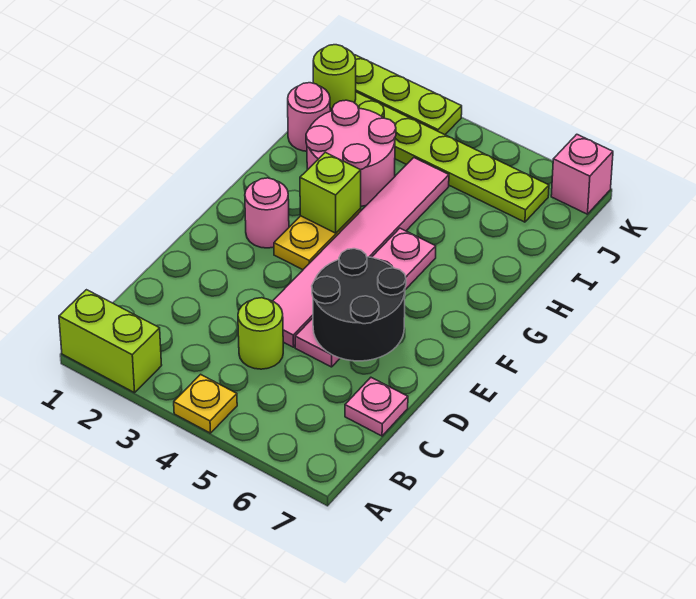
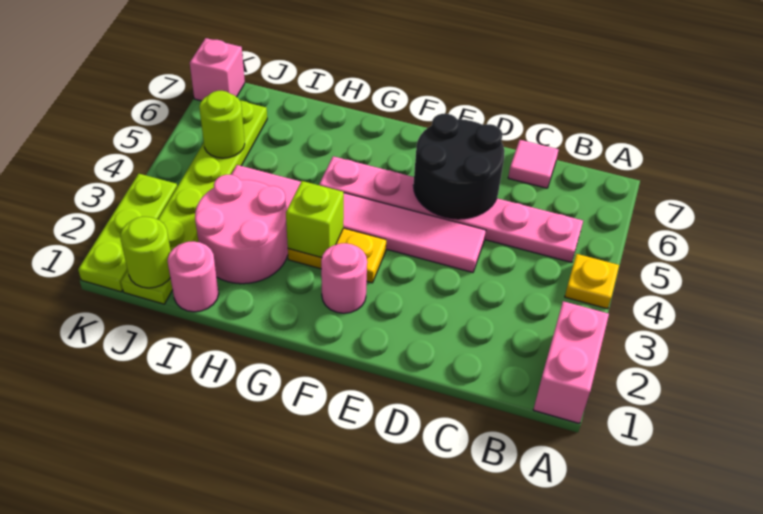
lime brick A1:A2 level 1 -> pink brick A1:A2 level 1
lime round brick C4 level 1 -> lime round brick J5 level 2
pink plate C7 level 1 -> pink tile C7 level 1
pink plate D5:G5 level 1 -> pink plate B5:G5 level 1

